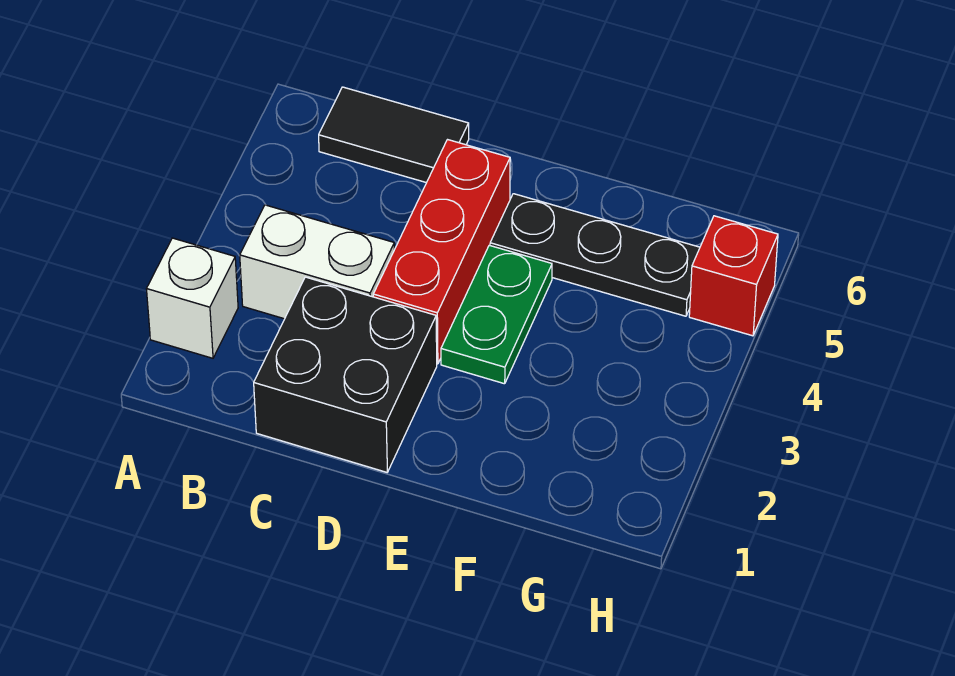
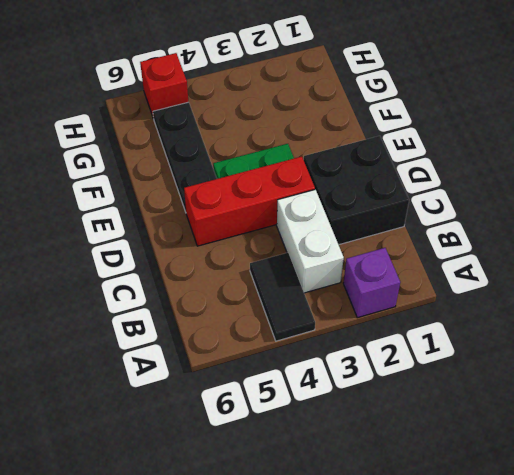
white brick A2 level 1 -> purple brick A2 level 1
black tile B6:C6 level 1 -> black tile A4:B4 level 1

